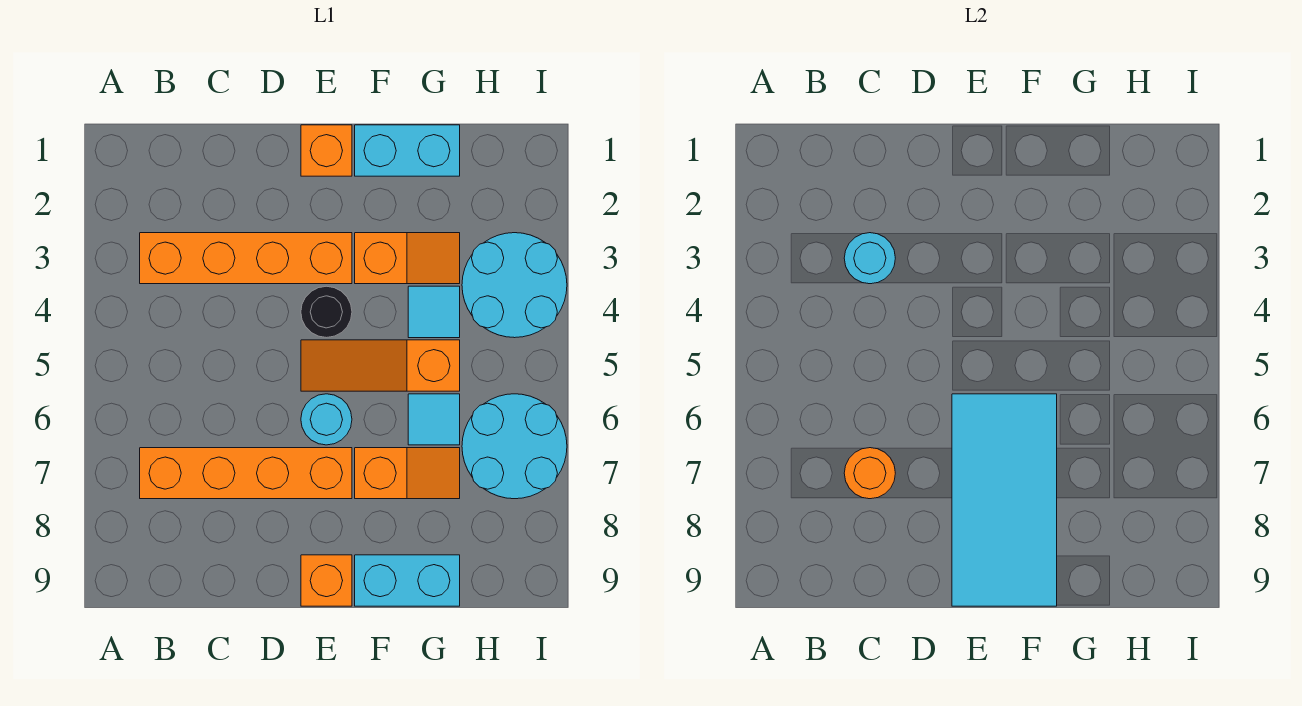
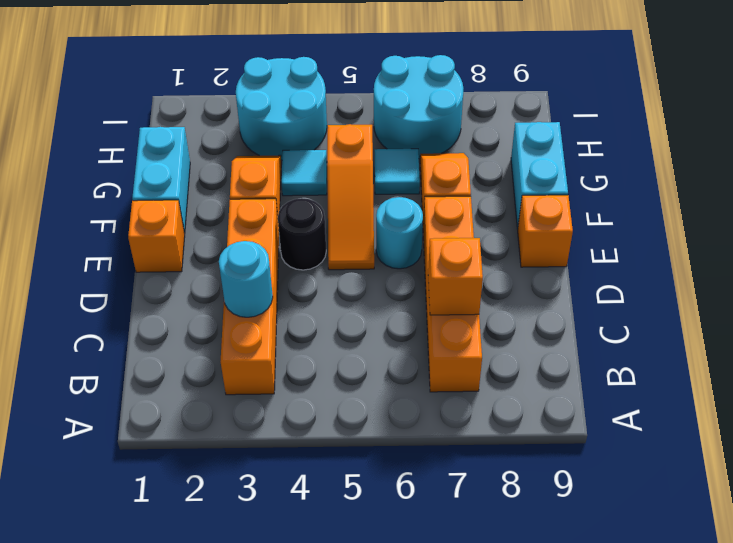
orange round brick C7 level 2 -> orange brick C7 level 2
cyan tile E6:F9 level 2 -> none

